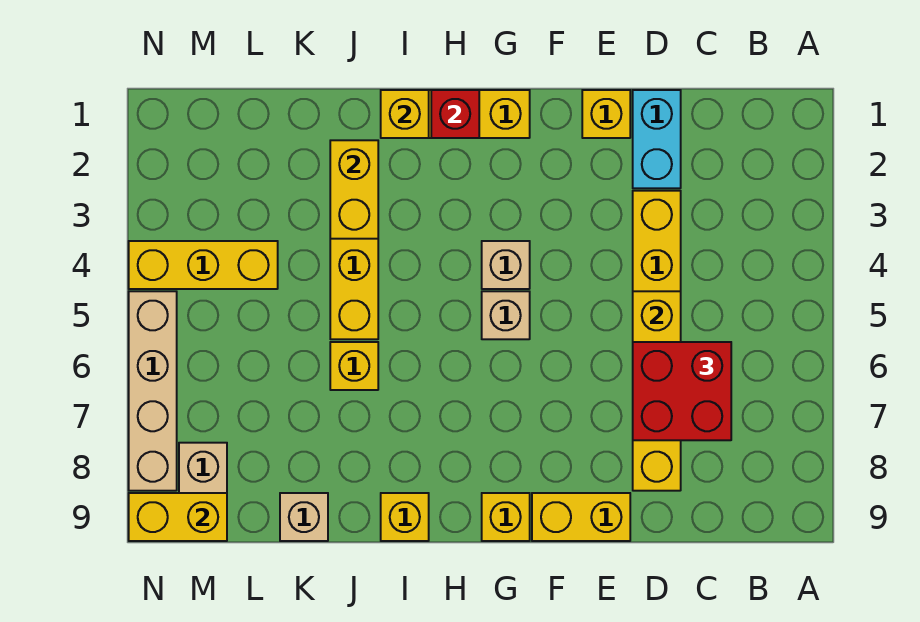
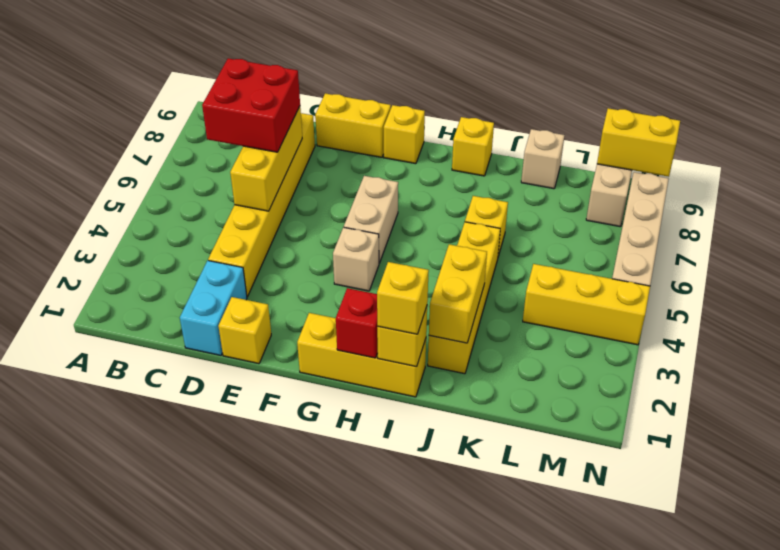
tan brick G5 level 1 -> tan brick G5:G6 level 1
none -> yellow brick I1 level 3

